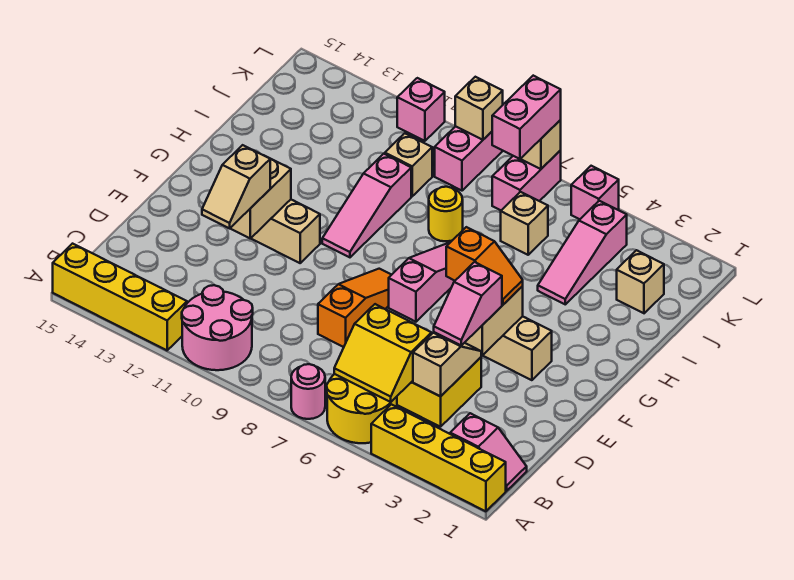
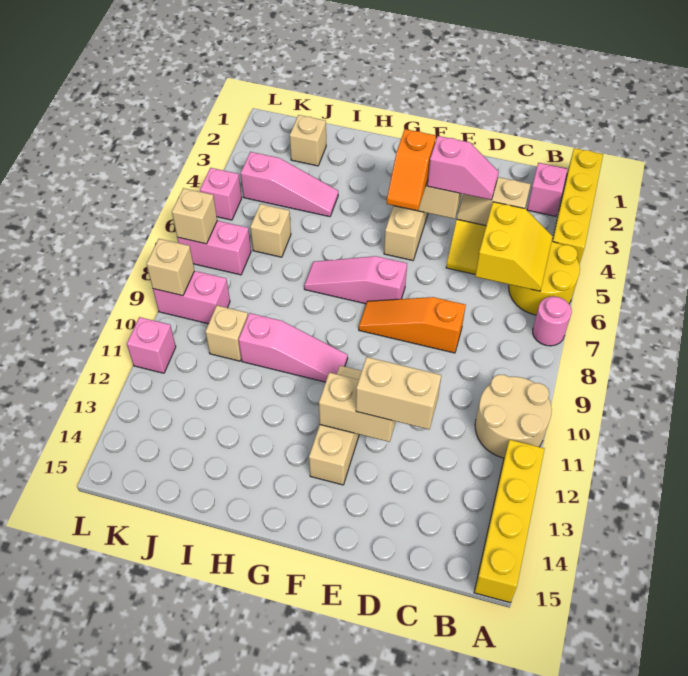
pink round brick A10:B11 level 1 -> tan round brick A10:B11 level 1
tan slope D12:E12 level 3 top E -> tan brick D12:E12 level 3
orange slope F4:F5 level 3 top 5 -> orange slope F4:F5 level 3 top 4
yellow round brick I8 level 1 -> none
pink brick K7:L7 level 3 -> none

